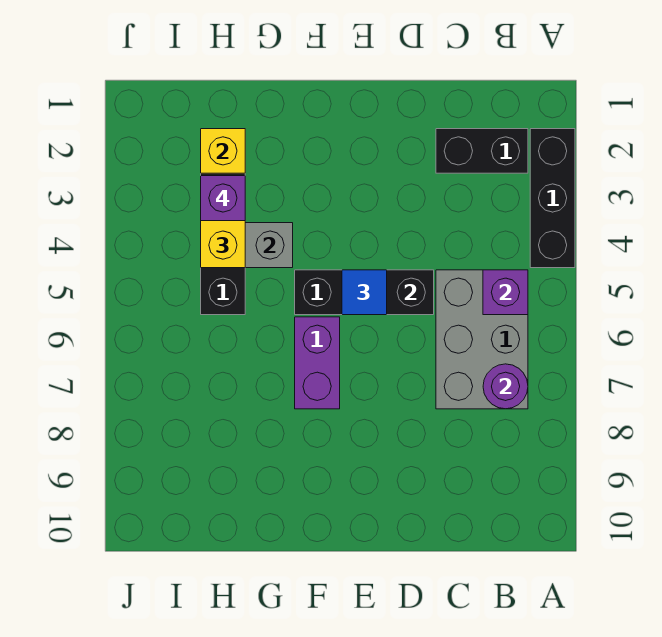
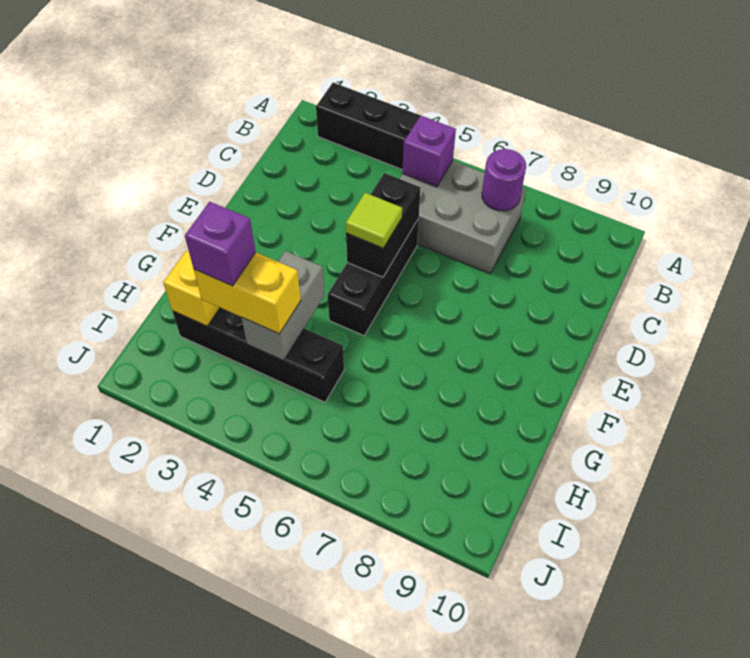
black brick B2:C2 level 1 -> none
blue tile E5 level 3 -> lime tile E5 level 3
purple brick F6:F7 level 1 -> none

